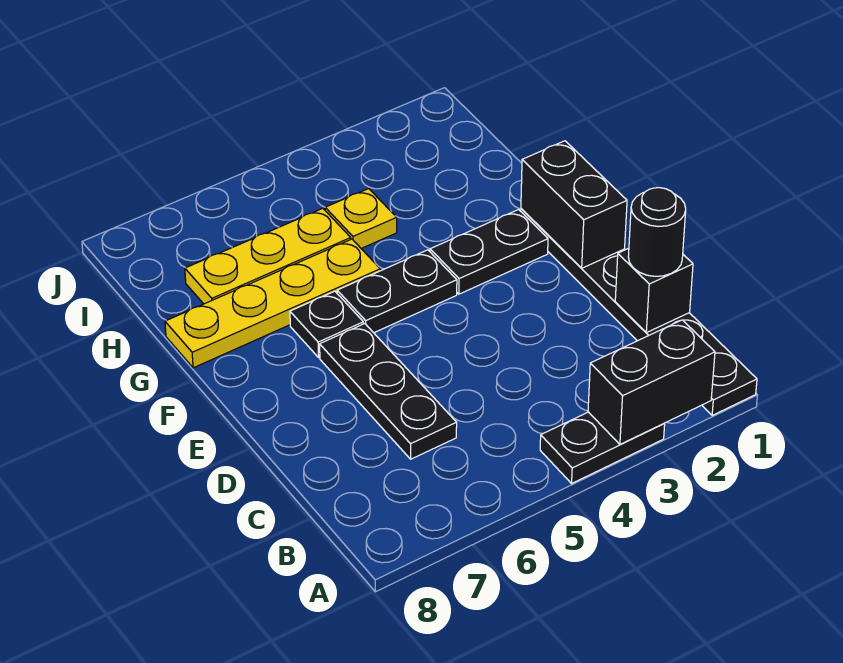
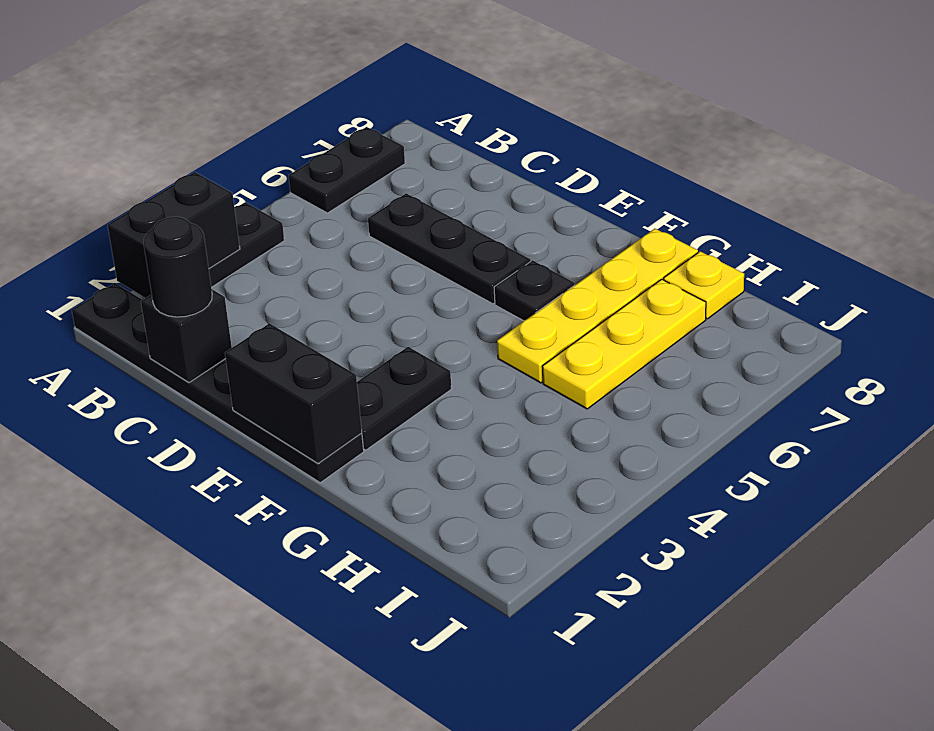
black plate F4:F5 level 1 -> black plate A6:A7 level 1
yellow plate H4 level 1 -> yellow plate H8 level 1

